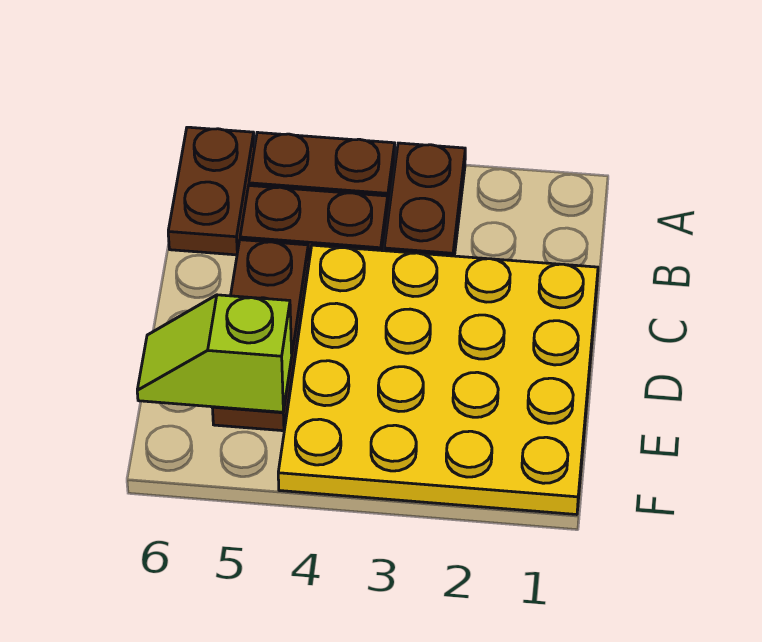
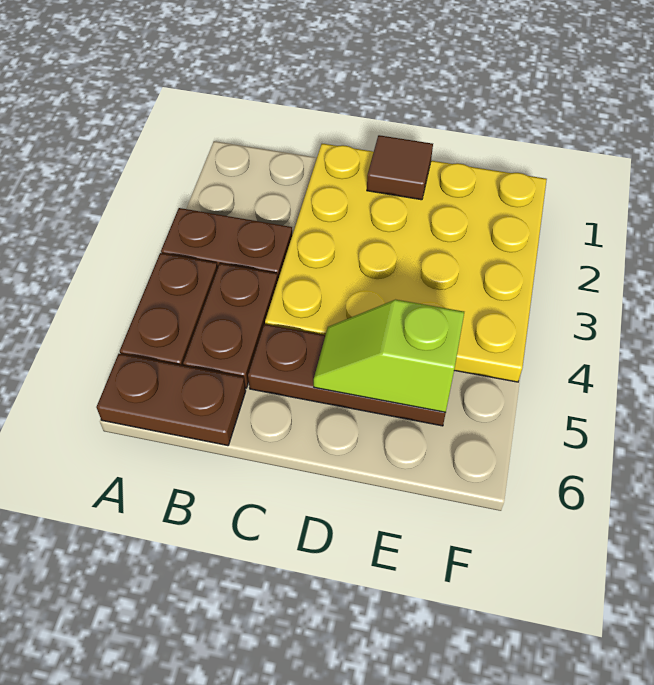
none -> brown tile D1 level 2
lime slope E5:E6 level 2 top 5 -> lime slope D5:E5 level 2 top E

